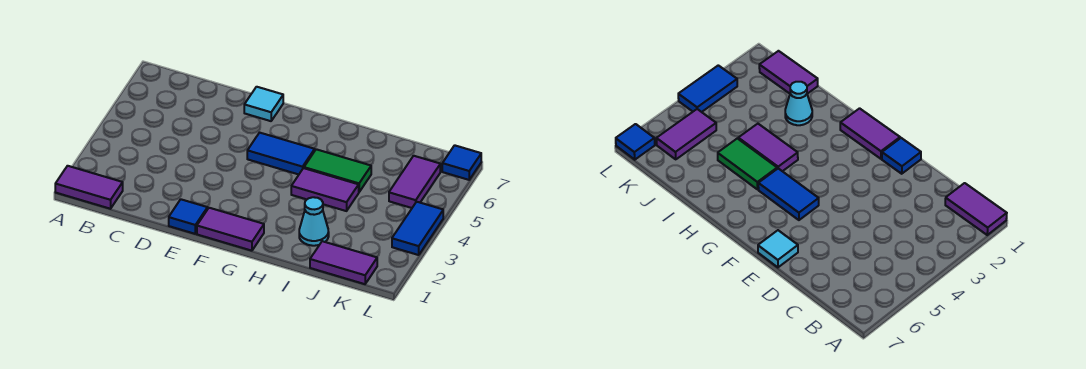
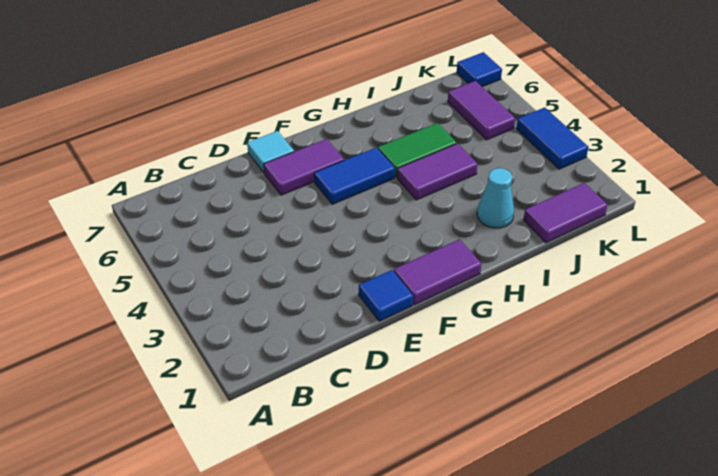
purple tile A1:B1 level 1 -> purple tile E6:F6 level 1

